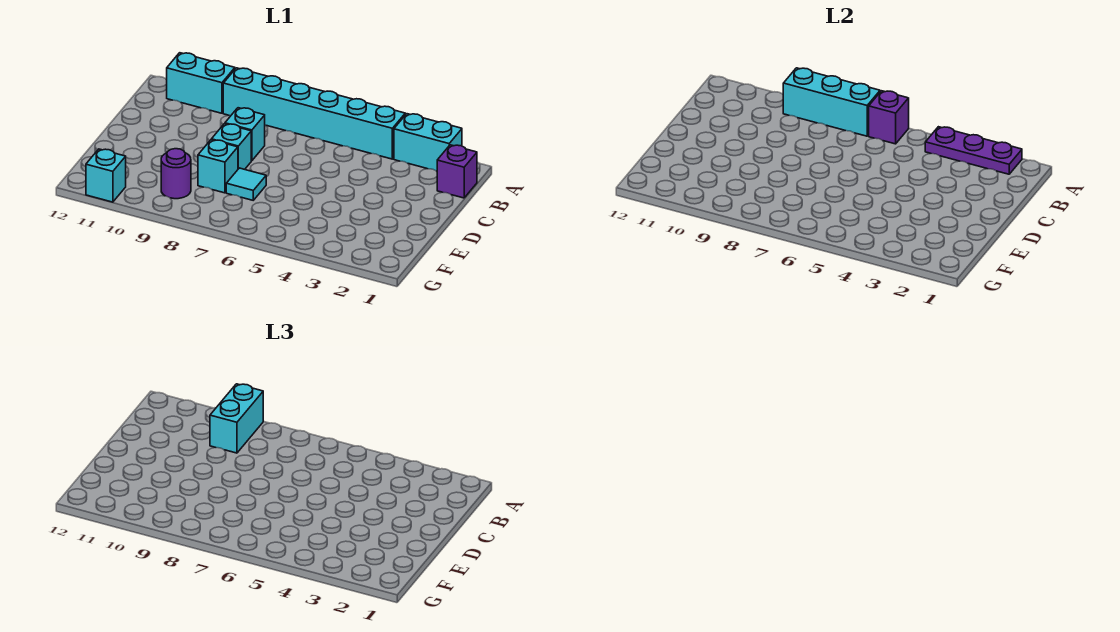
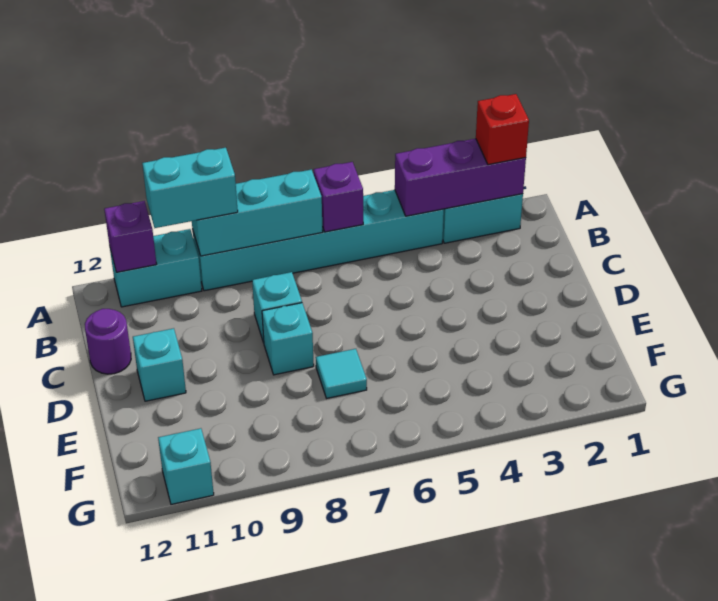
purple plate A2:A4 level 2 -> purple brick A2:A4 level 2
none -> red brick A2 level 3
cyan brick A9:B9 level 3 -> cyan brick A9:A10 level 3
purple brick B1 level 1 -> purple brick A11 level 2
cyan brick E8 level 1 -> cyan brick D11 level 1
purple round brick F9 level 1 -> purple round brick C12 level 1

